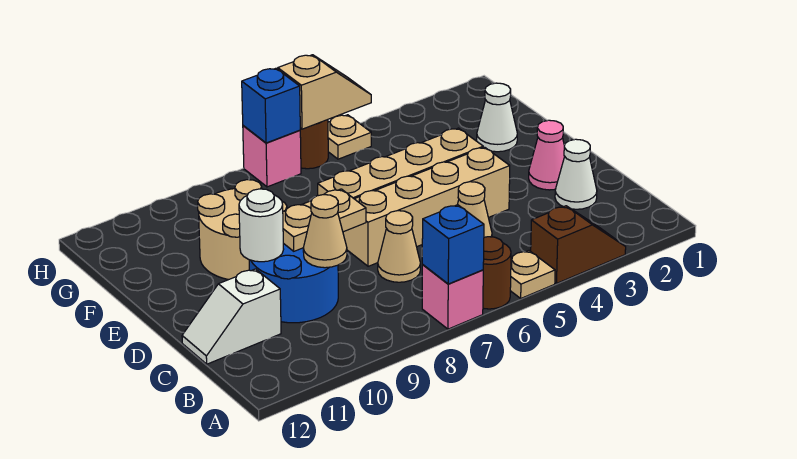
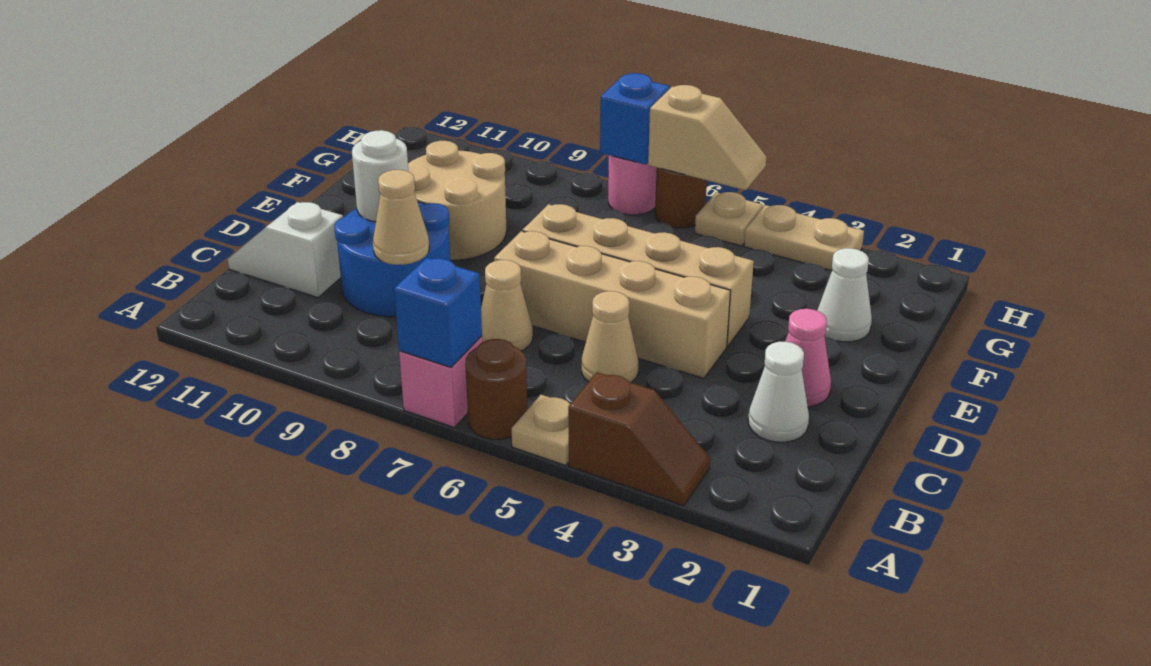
tan plate D8:D9 level 2 -> tan plate H3:H4 level 1
pink brick H7 level 1 -> pink round brick H7 level 1

